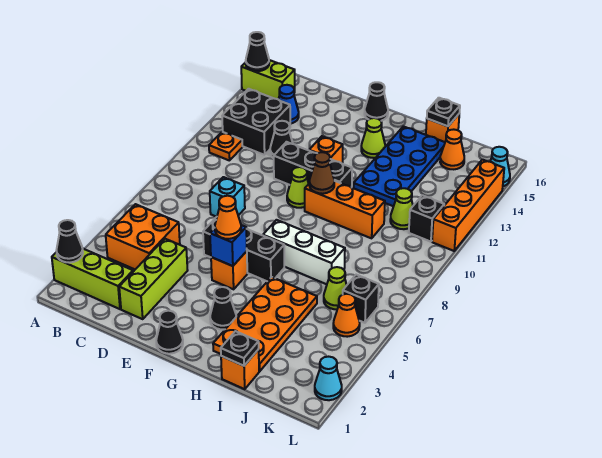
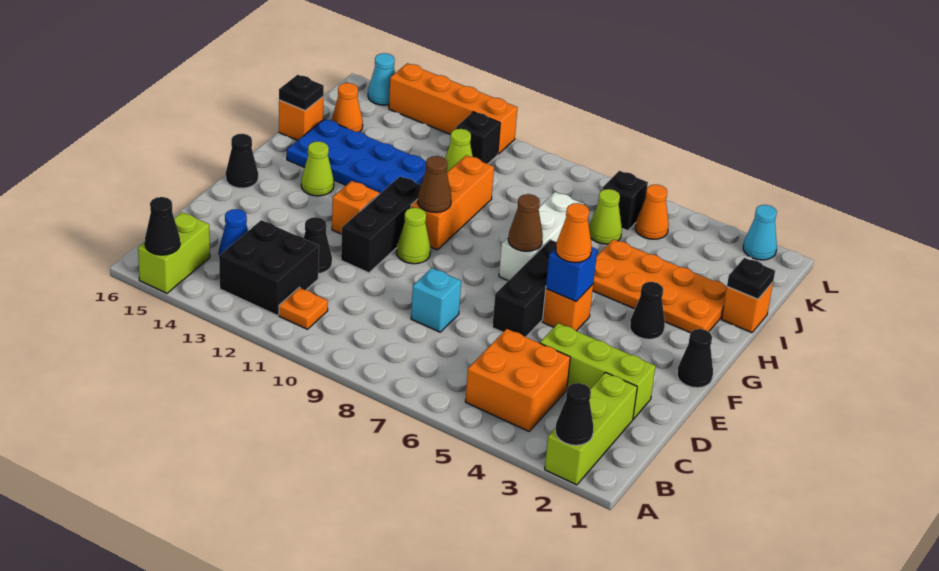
none -> brown cone G7 level 2

